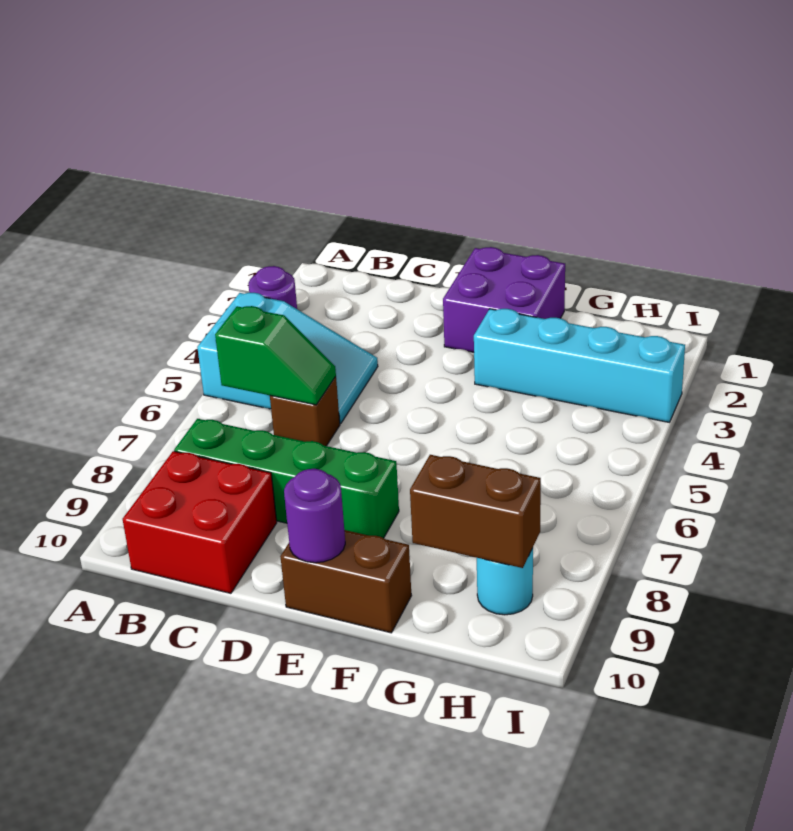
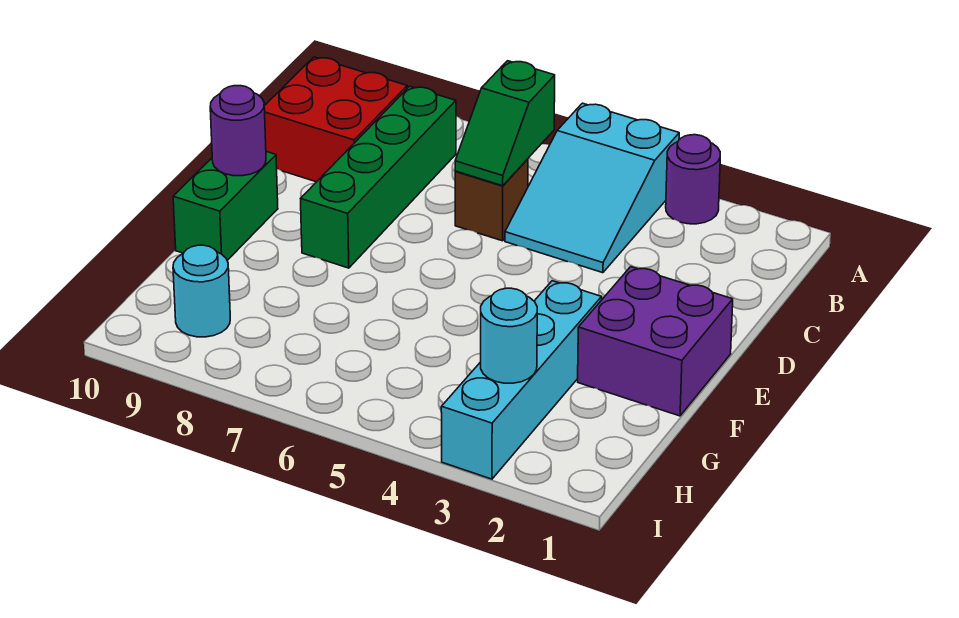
brown brick E10:F10 level 1 -> green brick E10:F10 level 1
brown brick G9:H9 level 2 -> none
none -> cyan round brick H3 level 2

